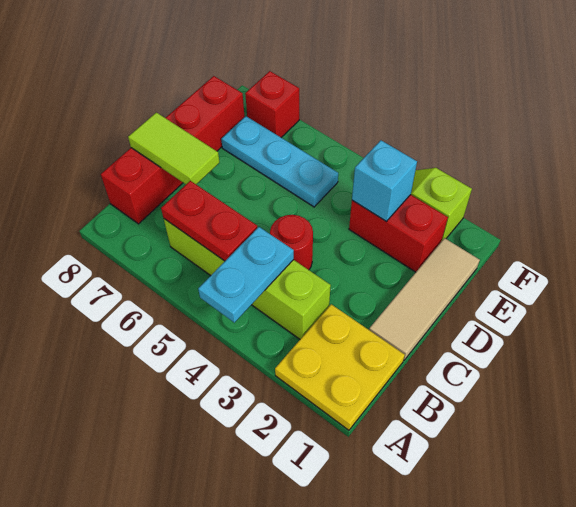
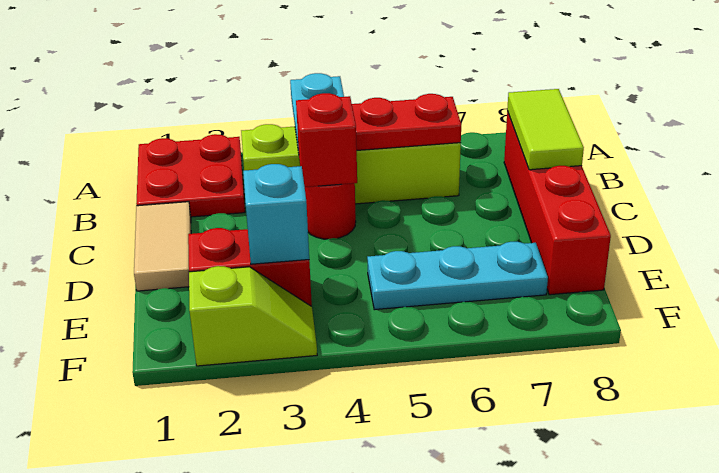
yellow plate A1:B2 level 1 -> red plate A1:B2 level 1
tan tile C1:E1 level 1 -> tan tile C1:D1 level 1
lime tile C7:C8 level 2 -> lime tile B8:C8 level 2
red brick F7 level 1 -> red brick C4 level 2

